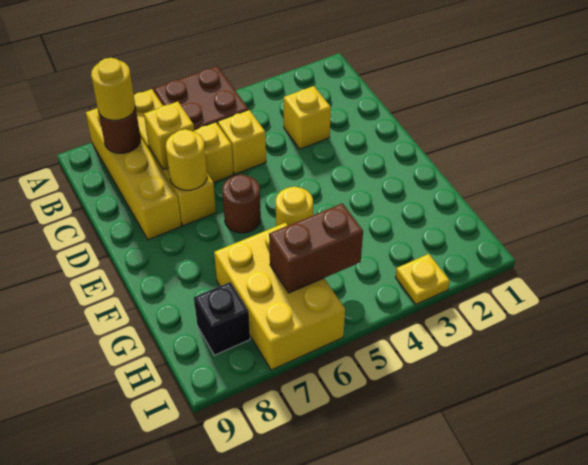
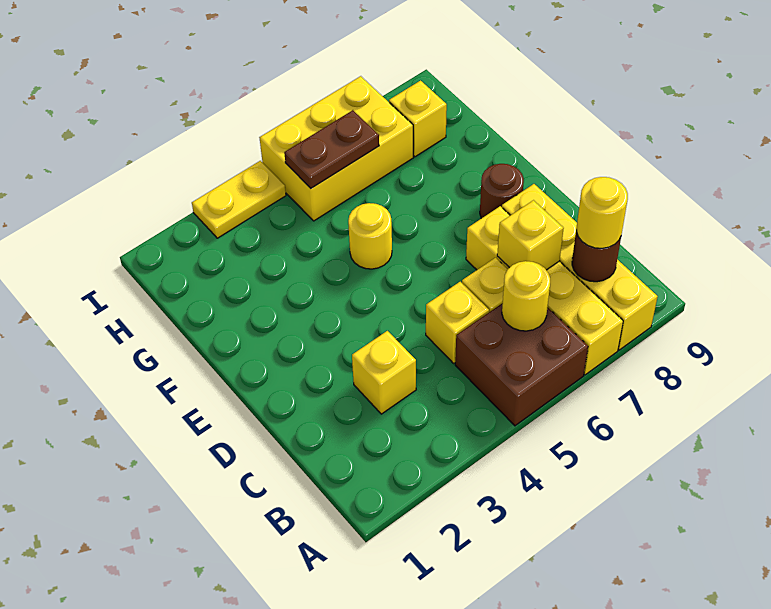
yellow round brick D7 level 2 -> yellow round brick B6 level 2
brown round brick E6 level 1 -> brown round brick E8 level 1
yellow brick G6:I7 level 1 -> yellow brick H5:I7 level 1
brown brick H5:H6 level 2 -> brown plate H5:H6 level 2
black brick H8 level 1 -> yellow brick H8 level 1
yellow plate I3 level 1 -> yellow plate I3:I4 level 1

